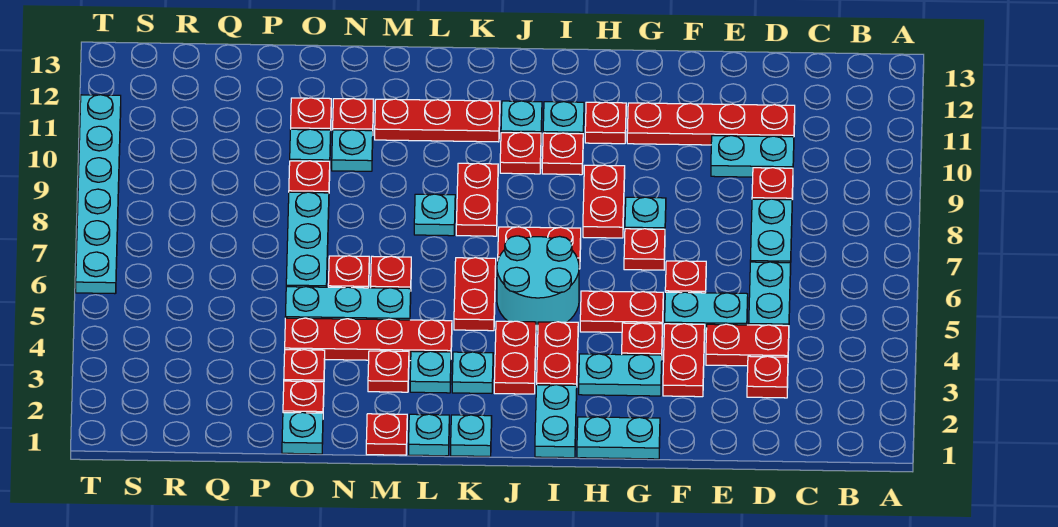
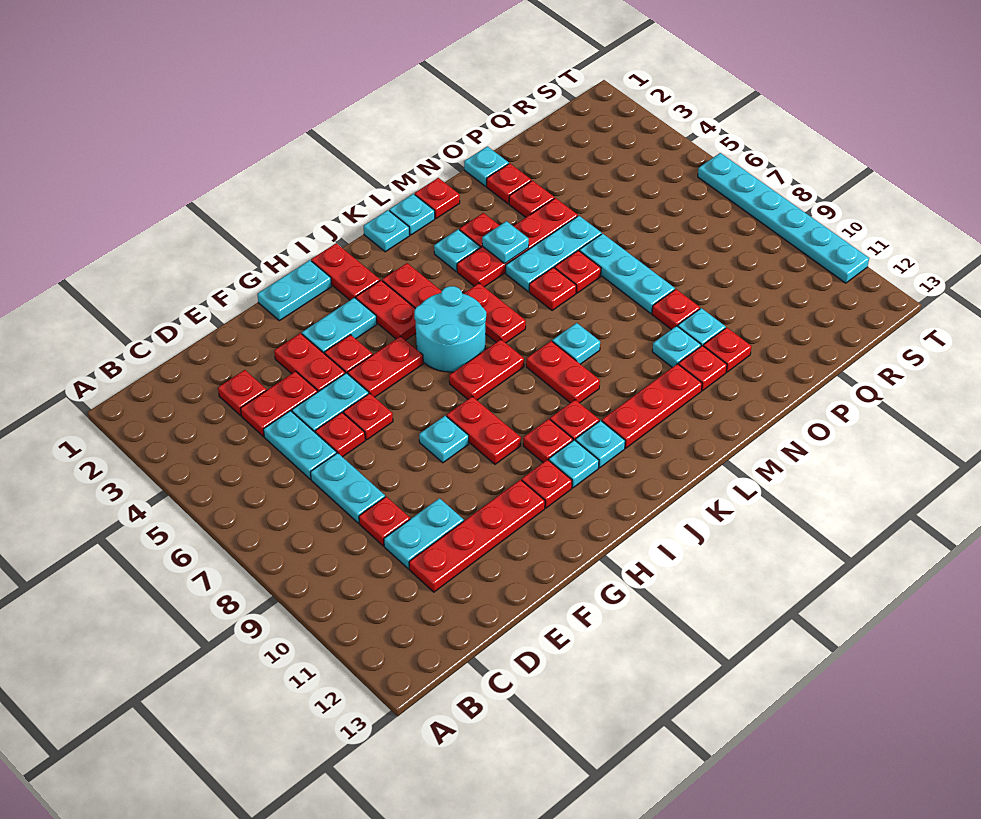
red plate G7 level 1 -> red plate E6 level 1
cyan plate I1:I2 level 1 -> red plate I1:I2 level 1
cyan plate K3 level 1 -> cyan plate M4 level 2

